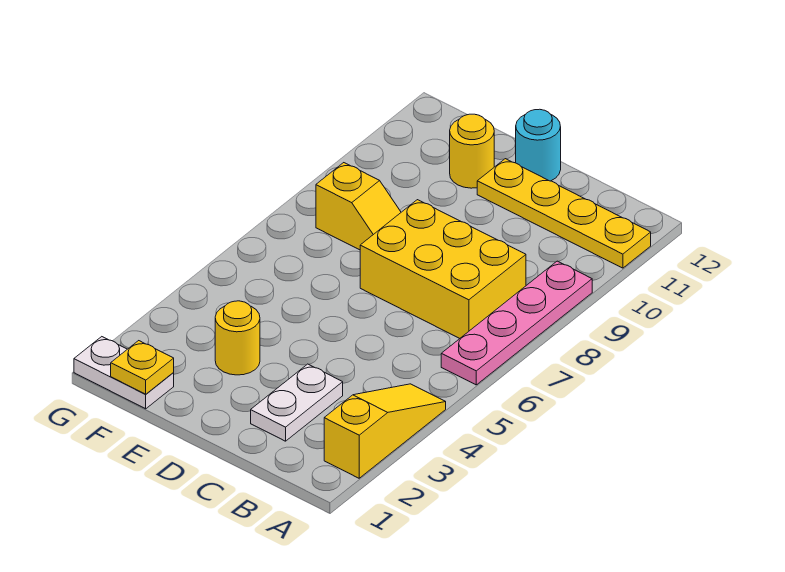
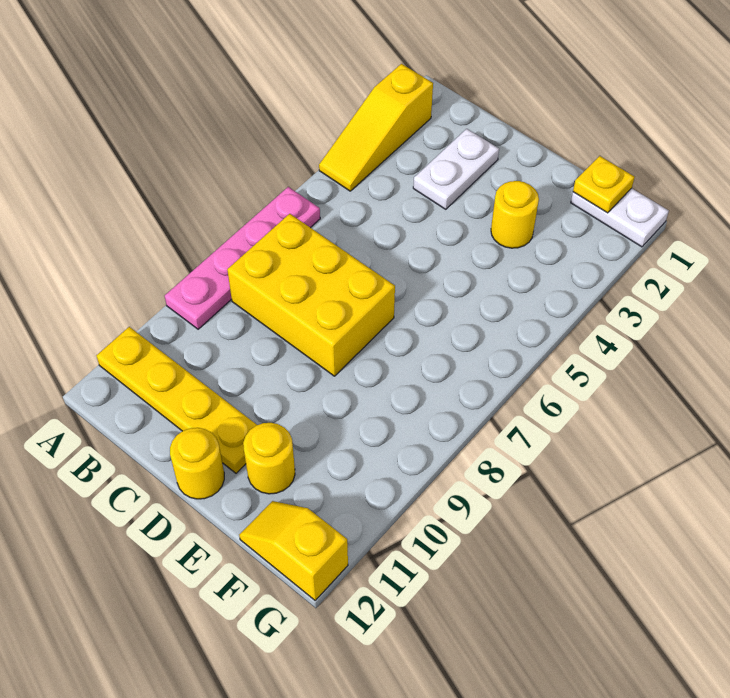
cyan round brick D12 level 1 -> yellow round brick D12 level 1
yellow slope E8:F8 level 1 top F -> yellow slope F12:G12 level 1 top G

